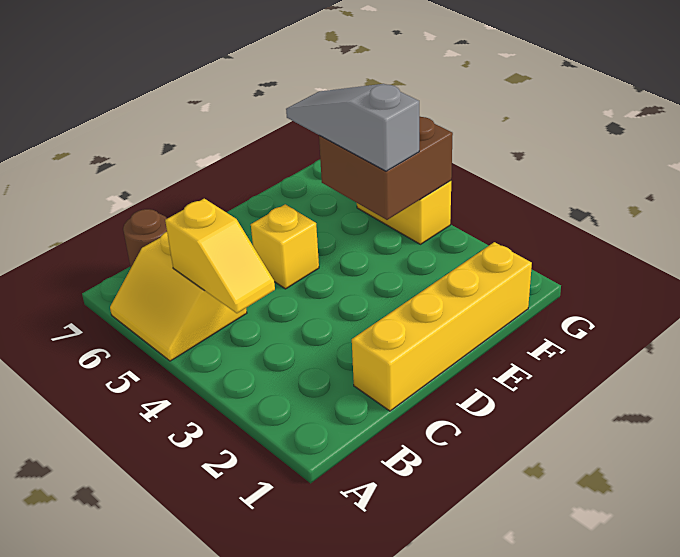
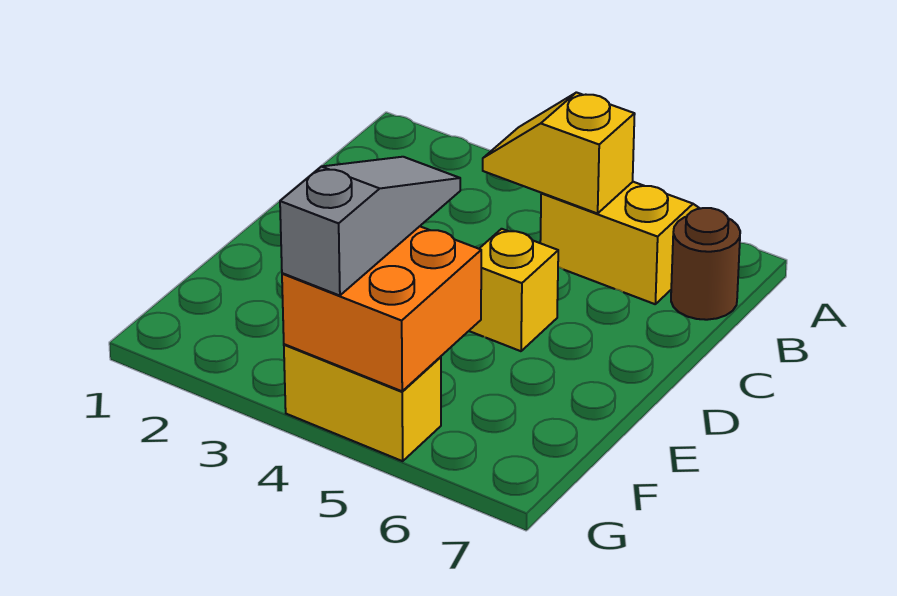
yellow brick C1:F1 level 1 -> none
brown brick F4:G5 level 2 -> orange brick F4:G5 level 2
grey slope F4:F6 level 3 top 4 -> grey slope E4:G4 level 3 top G

